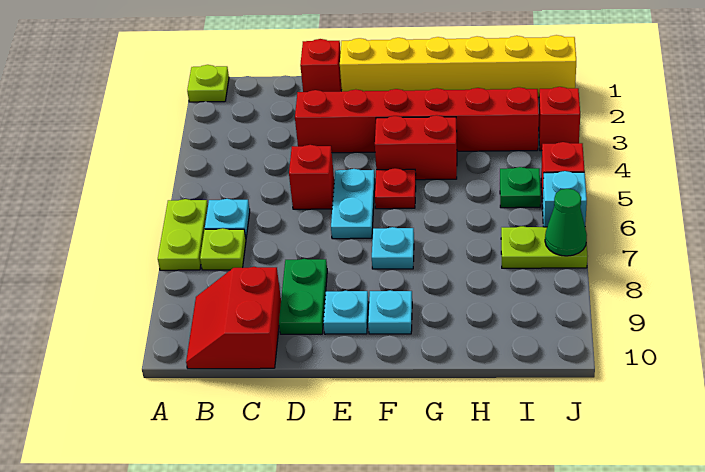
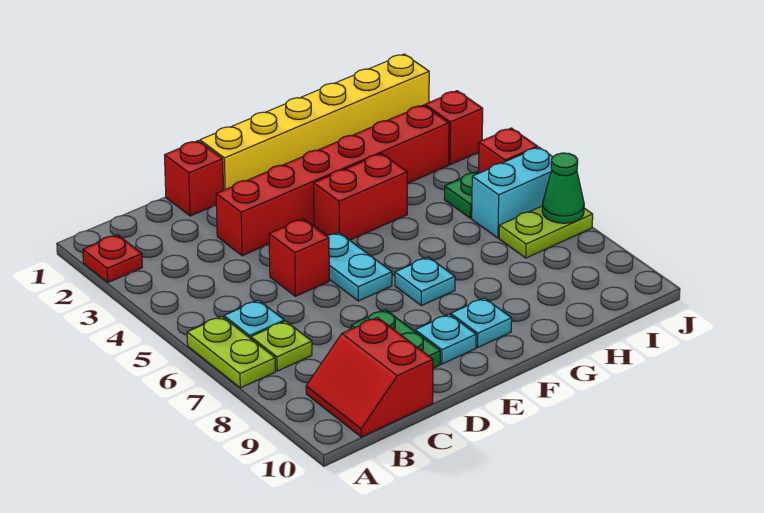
lime plate A1 level 1 -> none
red plate F5 level 1 -> red plate A2 level 1
cyan brick J6 level 1 -> cyan brick I6:J6 level 1

